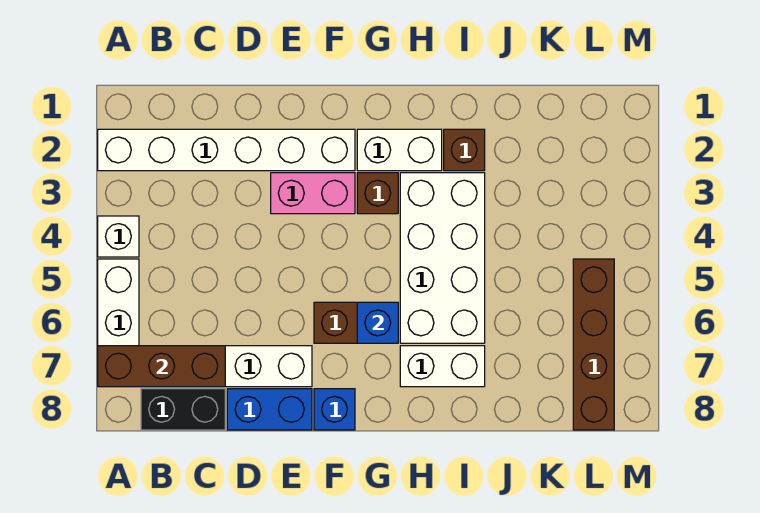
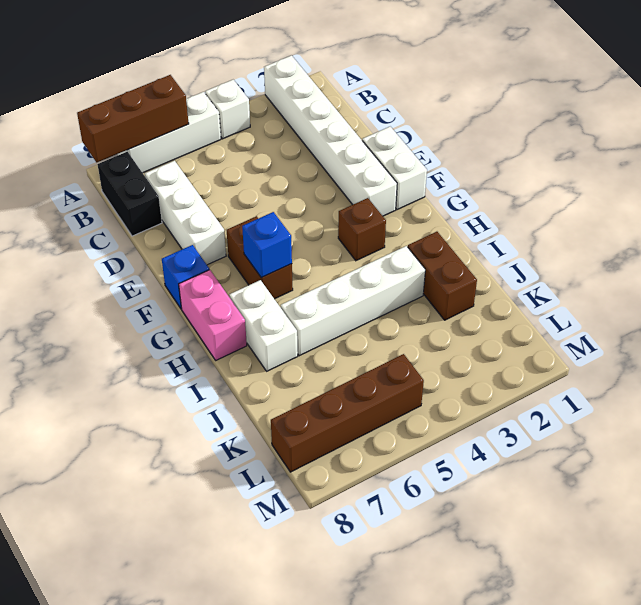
brown brick A7:C7 level 2 -> brown brick A6:A8 level 2
blue brick D8:E8 level 1 -> none
pink brick E3:F3 level 1 -> pink brick G8:H8 level 1
white brick G2:H2 level 1 -> white brick E1:F1 level 1
white brick H3:I6 level 1 -> white brick I3:I6 level 1
brown brick I2 level 1 -> brown brick I2:J2 level 1

